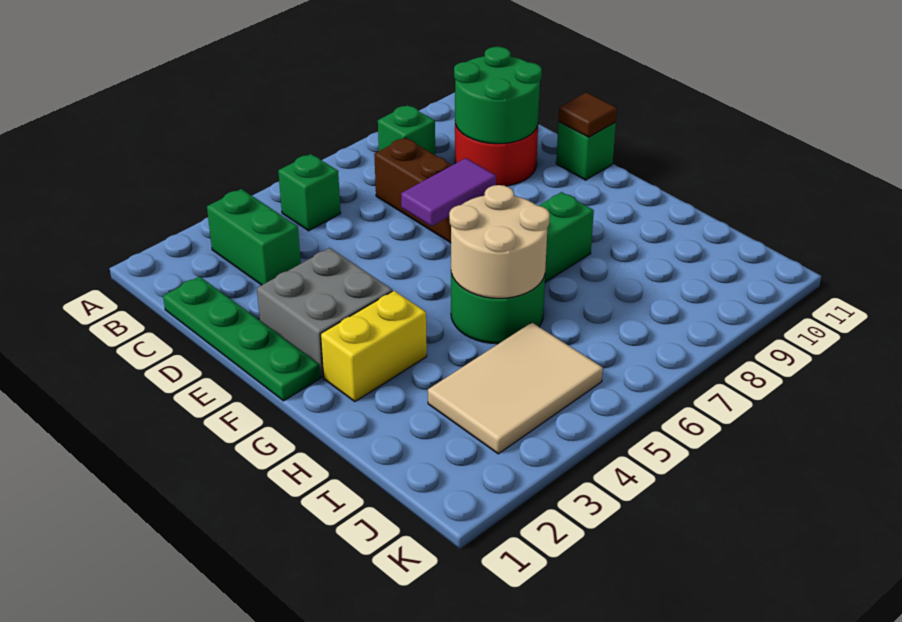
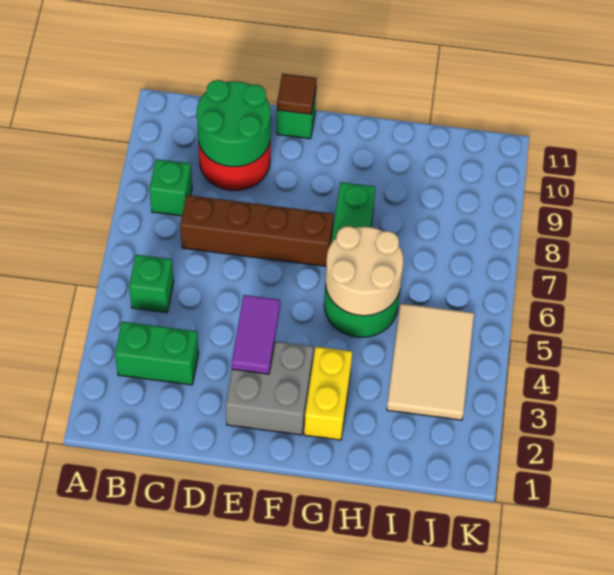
green plate C1:F1 level 1 -> none
purple tile E6:E7 level 2 -> purple tile E3:E4 level 2

